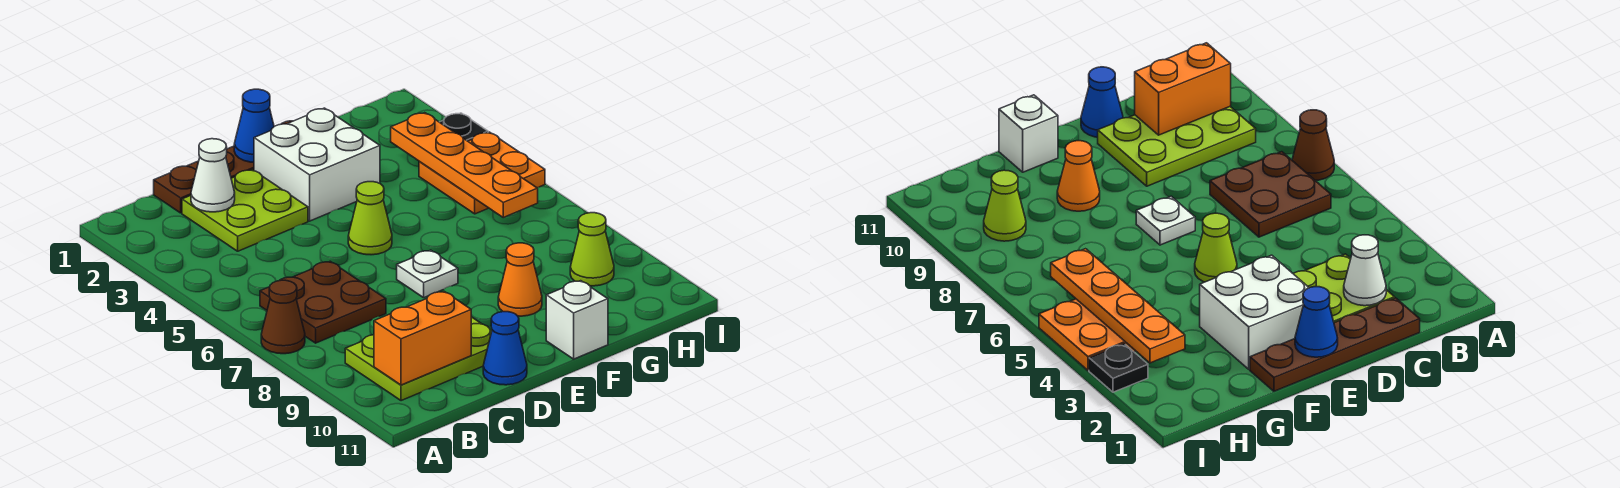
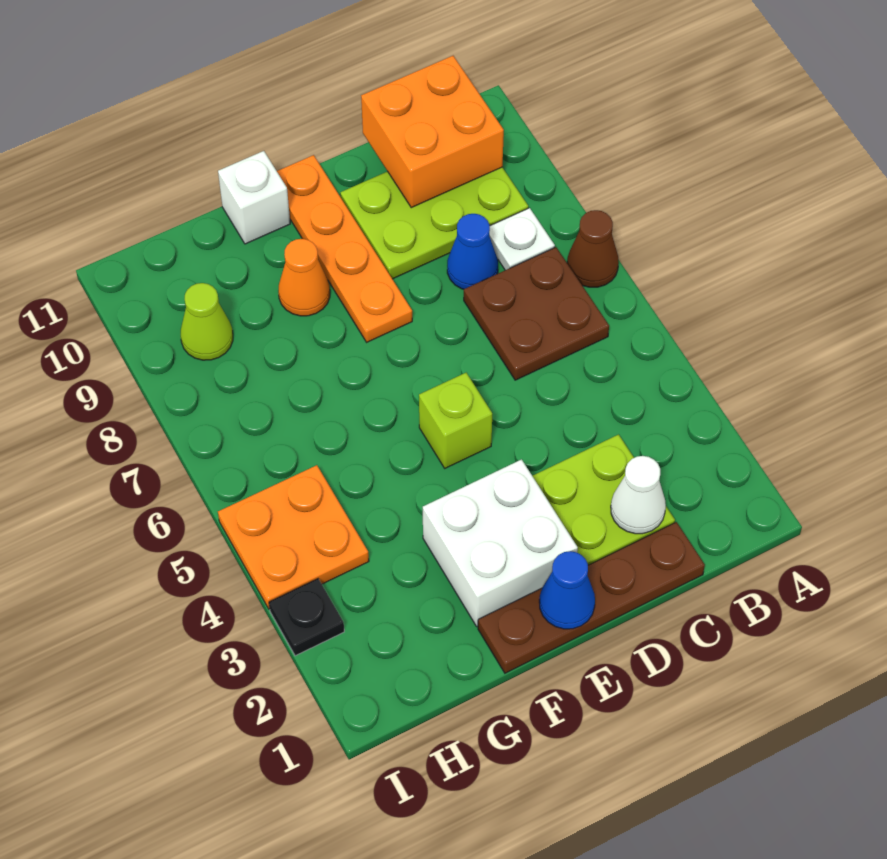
orange brick B10:C10 level 2 -> orange brick B10:C11 level 2
blue cone D11 level 1 -> blue cone C8 level 1
lime cone E5 level 1 -> lime brick E5 level 1
white plate E7 level 1 -> white plate B8 level 1
orange plate H3:H6 level 2 -> orange plate E8:E11 level 1

